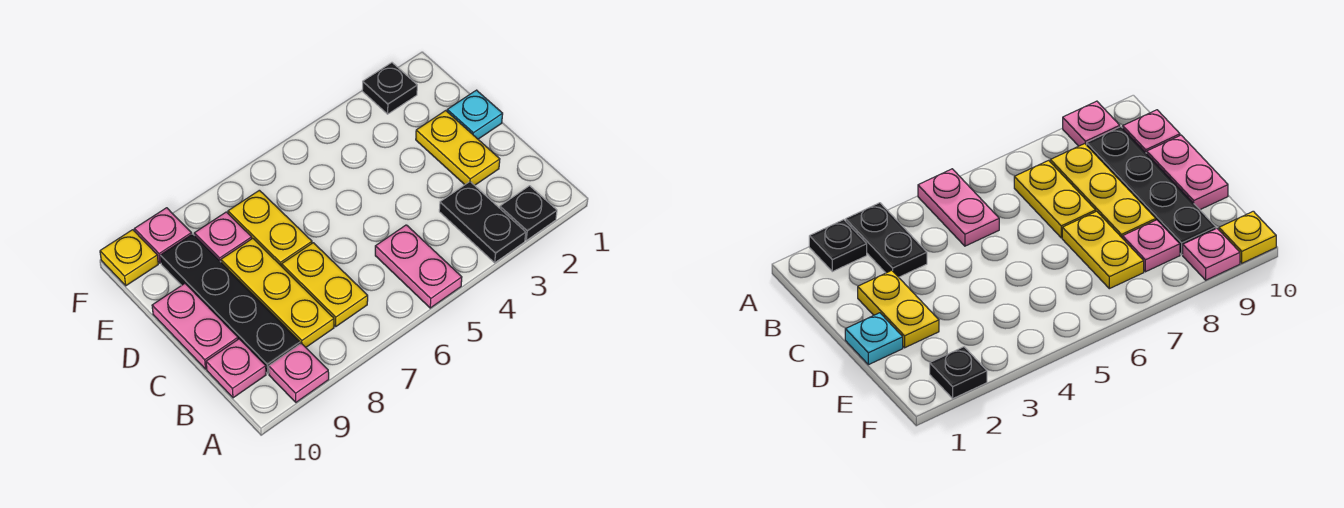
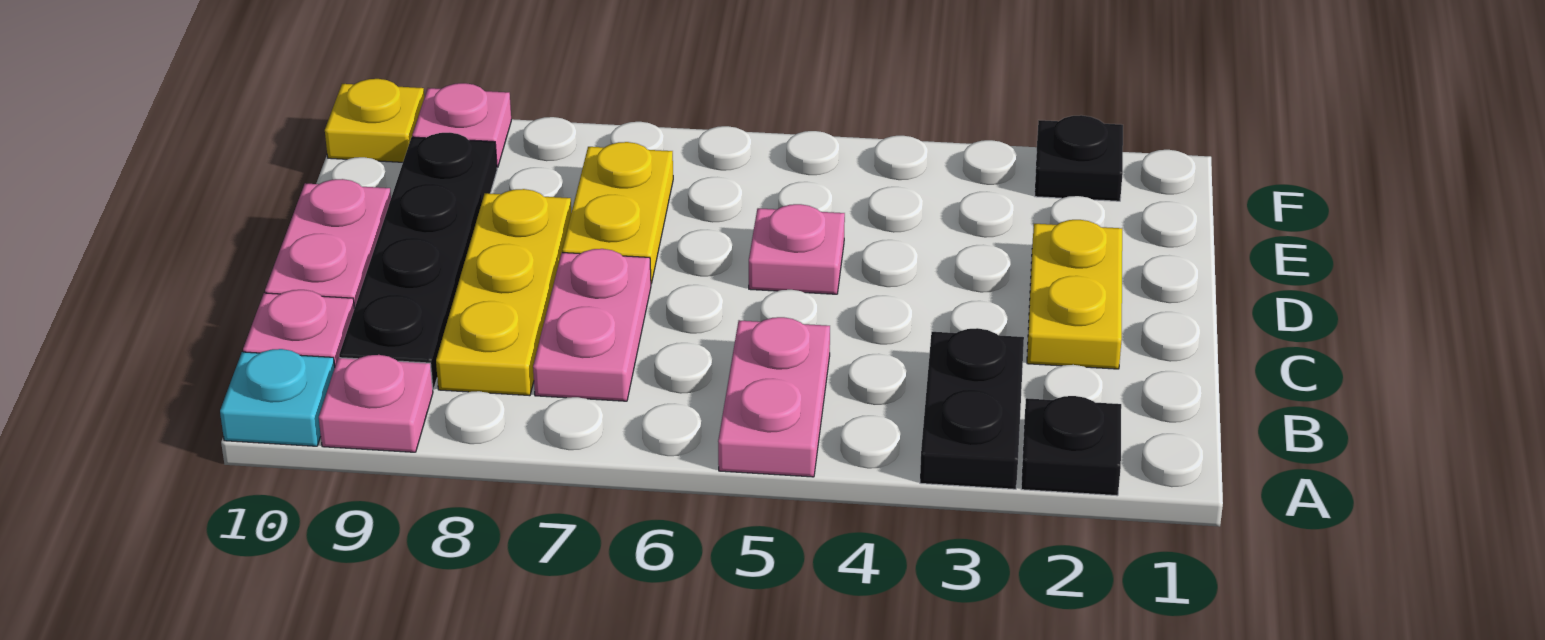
yellow plate B7:C7 level 1 -> pink plate B7:C7 level 1
cyan plate D1 level 1 -> cyan plate A10 level 1
pink plate E8 level 1 -> pink plate D5 level 1

